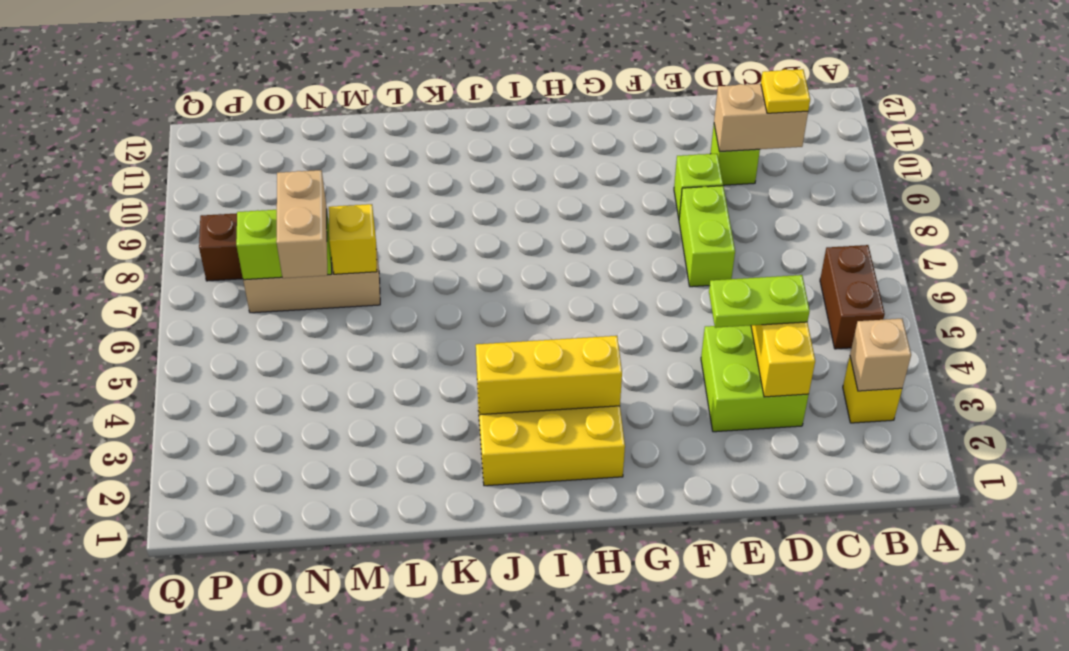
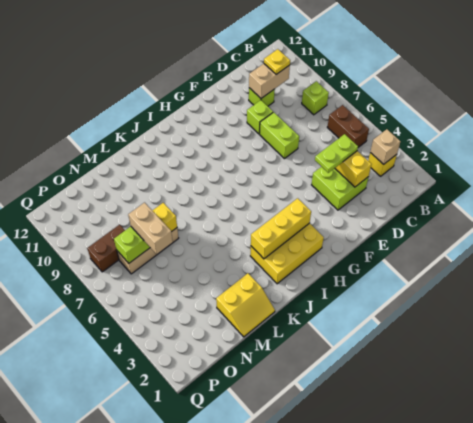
none -> lime brick B8 level 1
none -> yellow slope L1:M2 level 1 top 2

